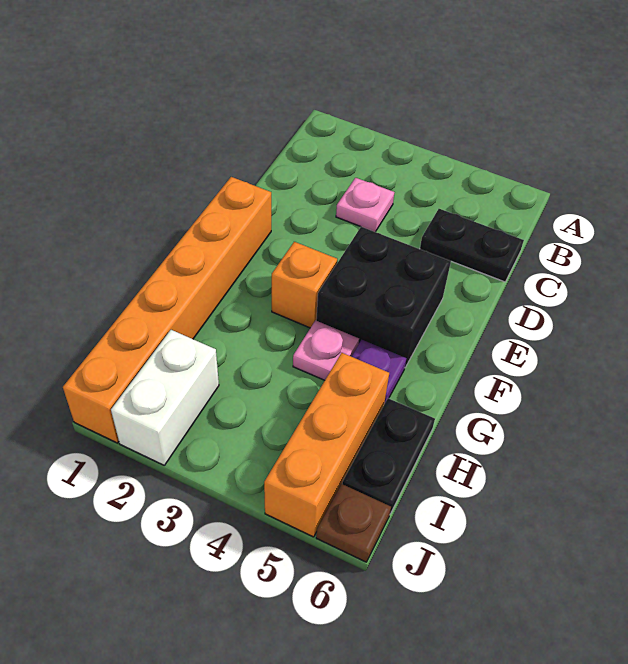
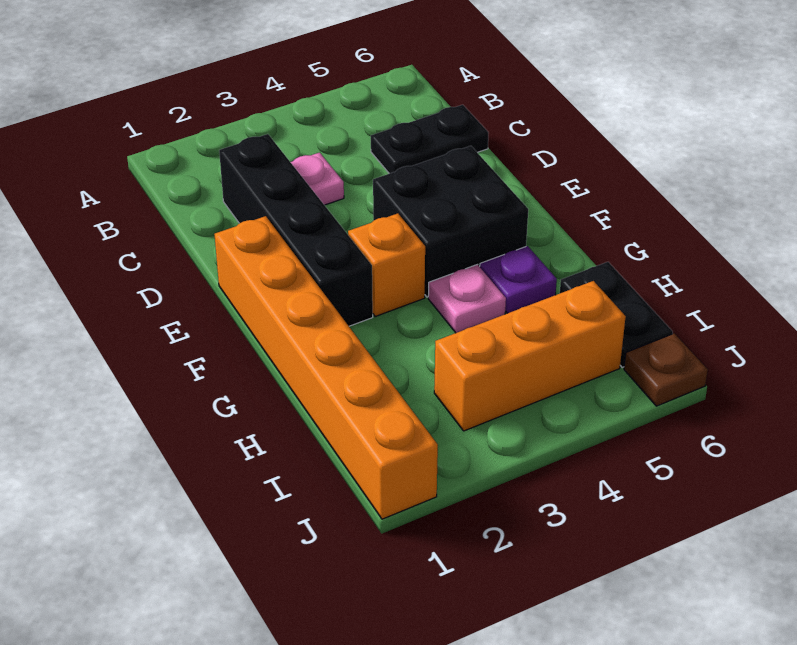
none -> black brick C2:F2 level 1
orange brick H5:J5 level 1 -> orange brick I3:I5 level 1
white brick I2:J2 level 1 -> none

